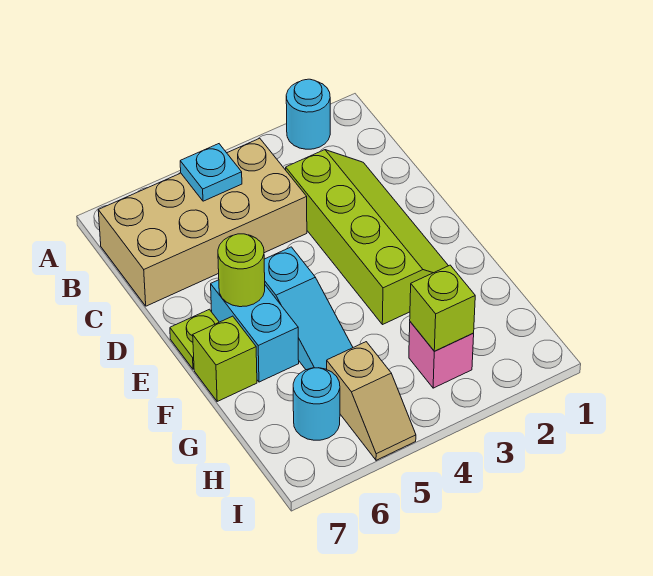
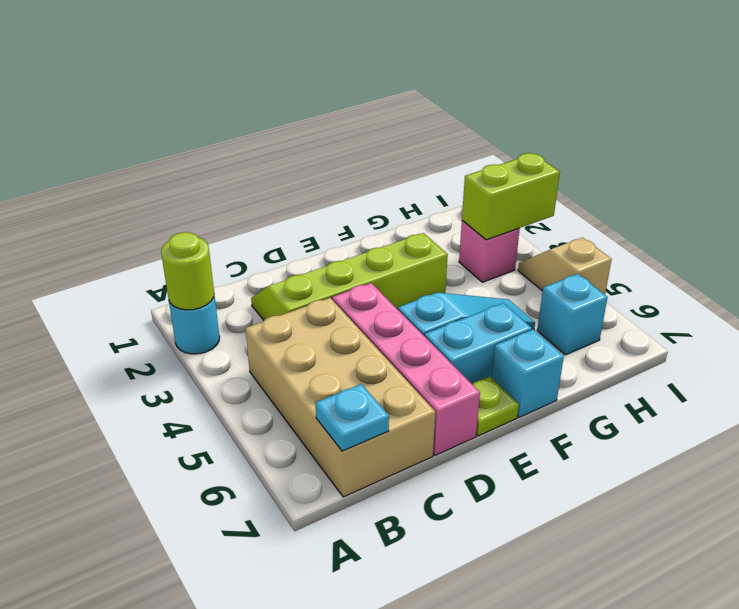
cyan plate B5 level 2 -> cyan plate B7 level 2
none -> pink brick D4:D7 level 1
lime round brick E6 level 2 -> lime round brick A2 level 2
lime brick F7 level 1 -> cyan brick F7 level 1
lime brick H3 level 2 -> lime brick H3:I3 level 2
tan slope H5:I5 level 1 top H -> tan slope I4:I5 level 1 top 5
cyan round brick H6 level 1 -> cyan brick H6 level 1

